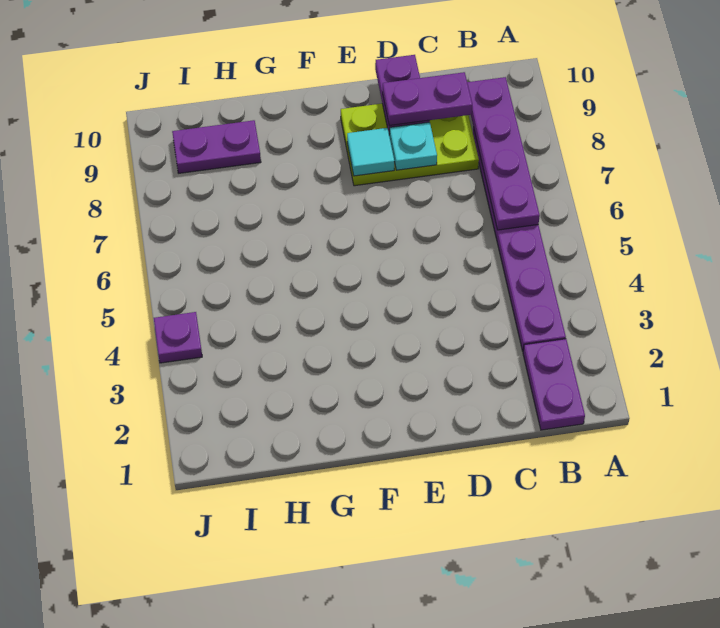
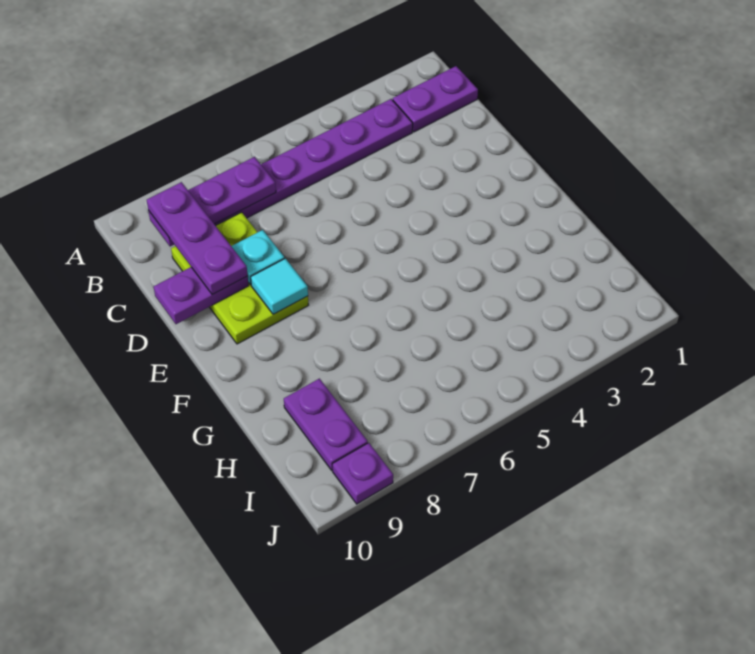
purple plate B6:B9 level 2 -> purple plate B7:B9 level 2
purple plate C9:D9 level 3 -> purple plate B9:D9 level 3
purple plate J4 level 1 -> purple plate J9 level 1

